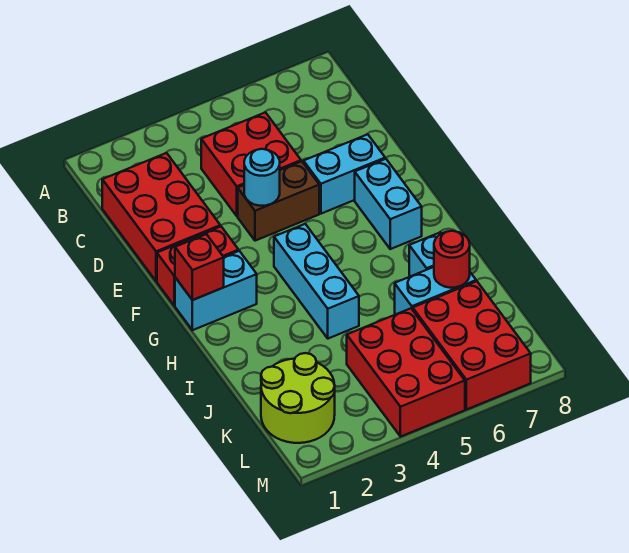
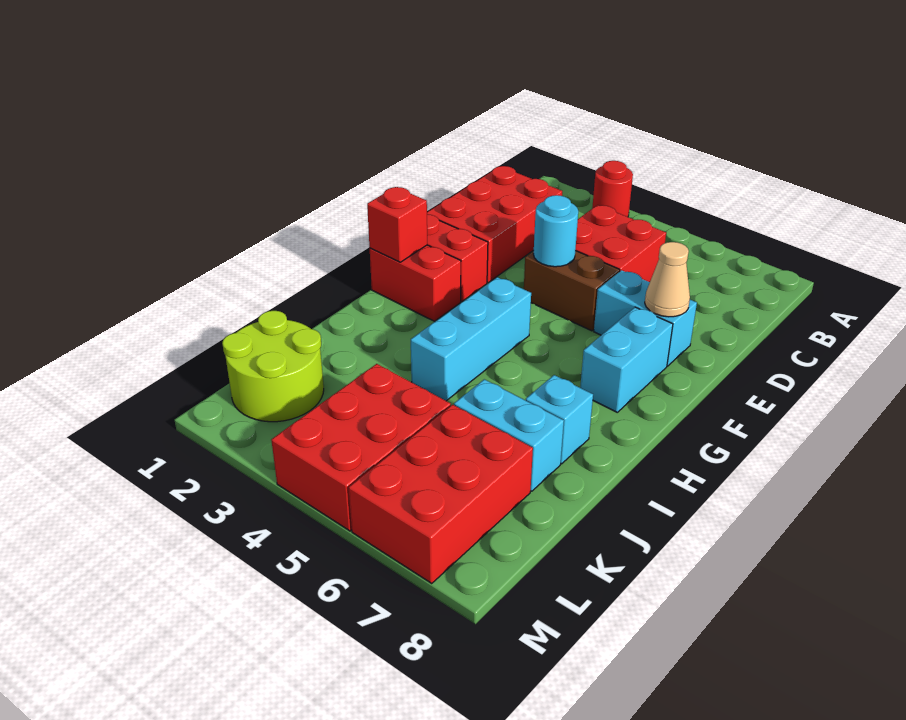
none -> tan cone E7 level 2
cyan brick G1:G2 level 1 -> red brick G1:G2 level 1
red round brick J7 level 2 -> red round brick A3 level 1

